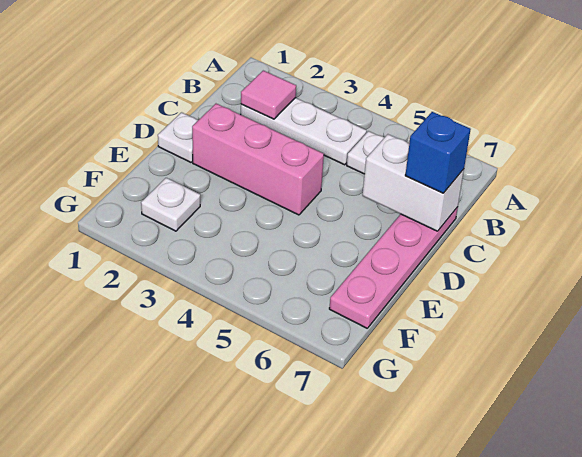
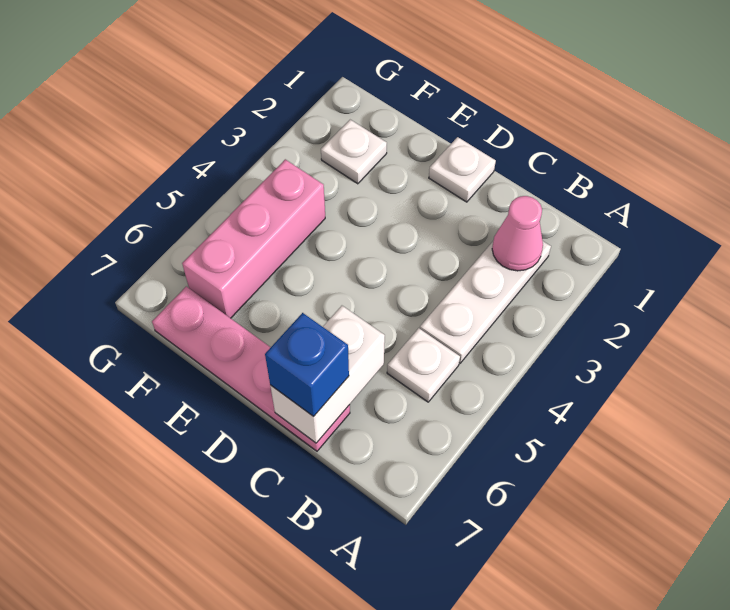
pink tile B2 level 2 -> pink cone B2 level 2
pink brick D2:D4 level 1 -> pink brick F4:F6 level 1

